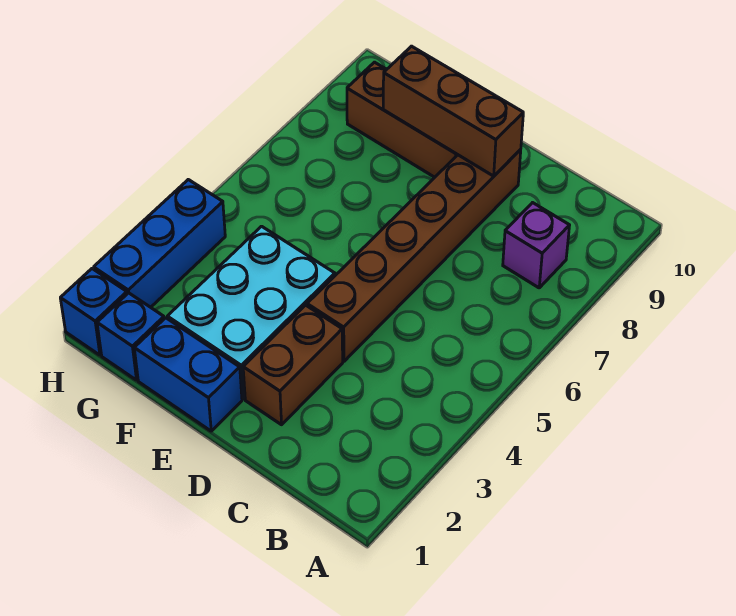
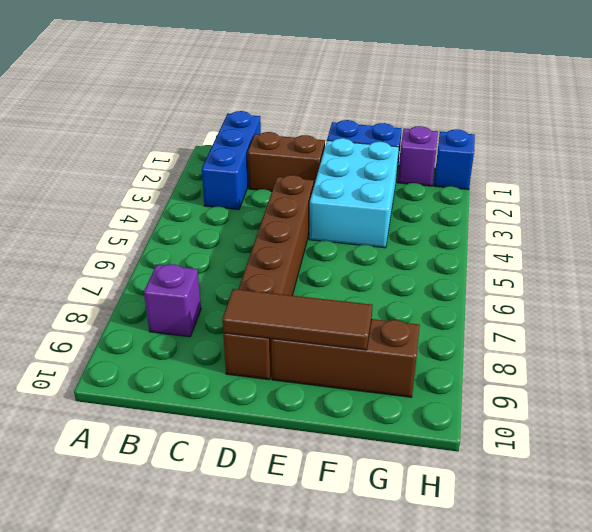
brown brick D2:D3 level 1 -> brown brick C2:D2 level 1
brown brick D9:F9 level 2 -> brown tile D9:F9 level 2
blue brick G1 level 1 -> purple brick G1 level 1
blue brick H2:H4 level 1 -> blue brick B1:B3 level 1

